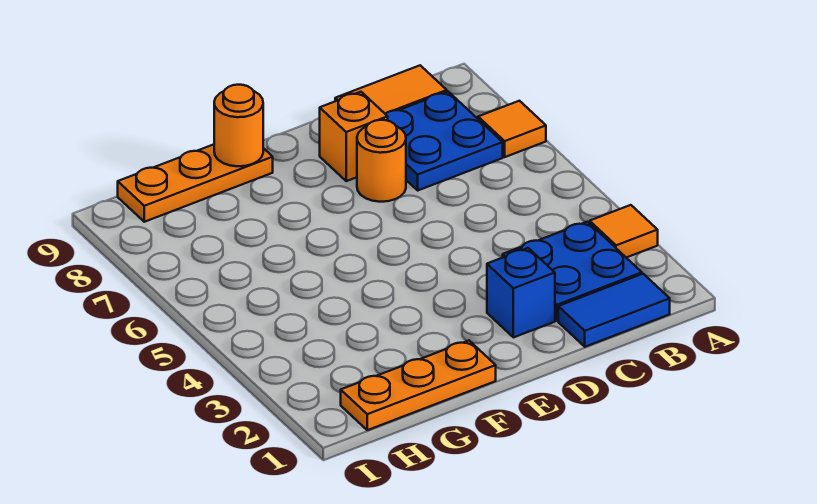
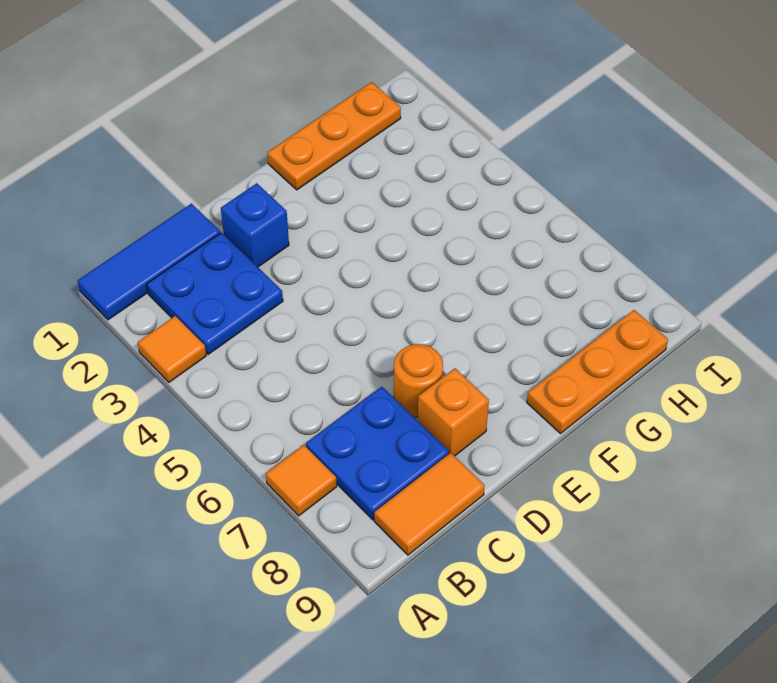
blue tile B1:C1 level 1 -> blue tile A1:C1 level 1
orange round brick F9 level 2 -> none

